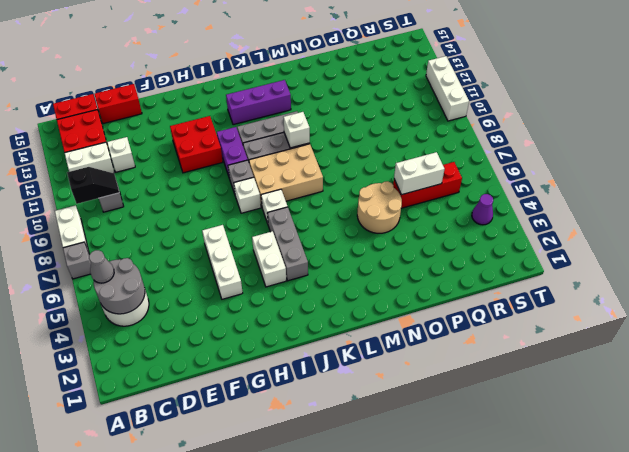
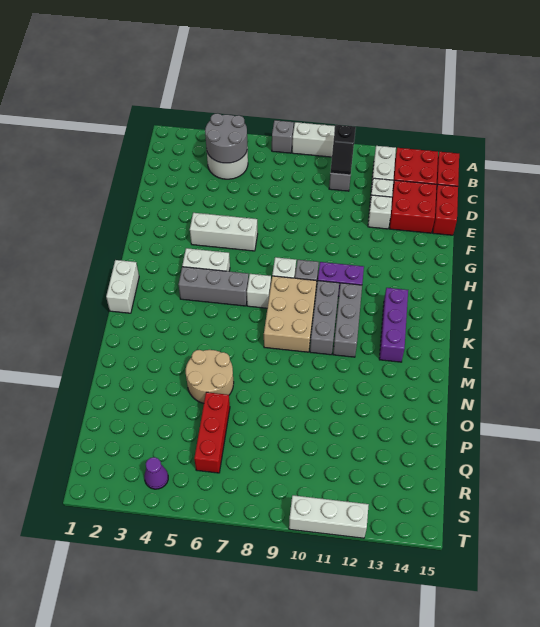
grey cone B5 level 3 -> none
red brick G11:H12 level 1 -> red brick D13:E14 level 1
white brick L10 level 2 -> white brick E12 level 1
white brick P6:Q6 level 2 -> white brick J1:K1 level 1

